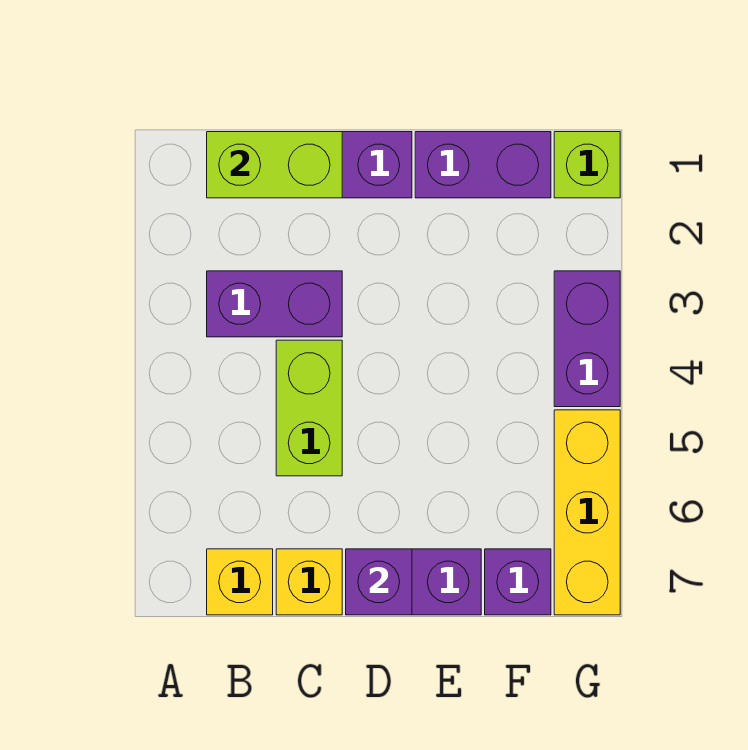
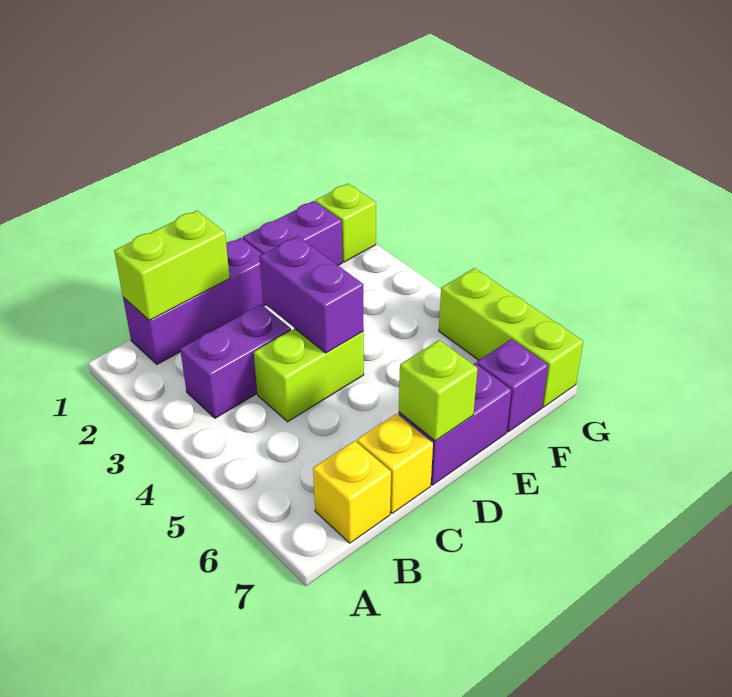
lime brick C4:C5 level 1 -> lime brick C4:D4 level 1
purple brick D7 level 2 -> lime brick D7 level 2
purple brick G3:G4 level 1 -> purple brick D3:D4 level 2
yellow brick G5:G7 level 1 -> lime brick G5:G7 level 1

